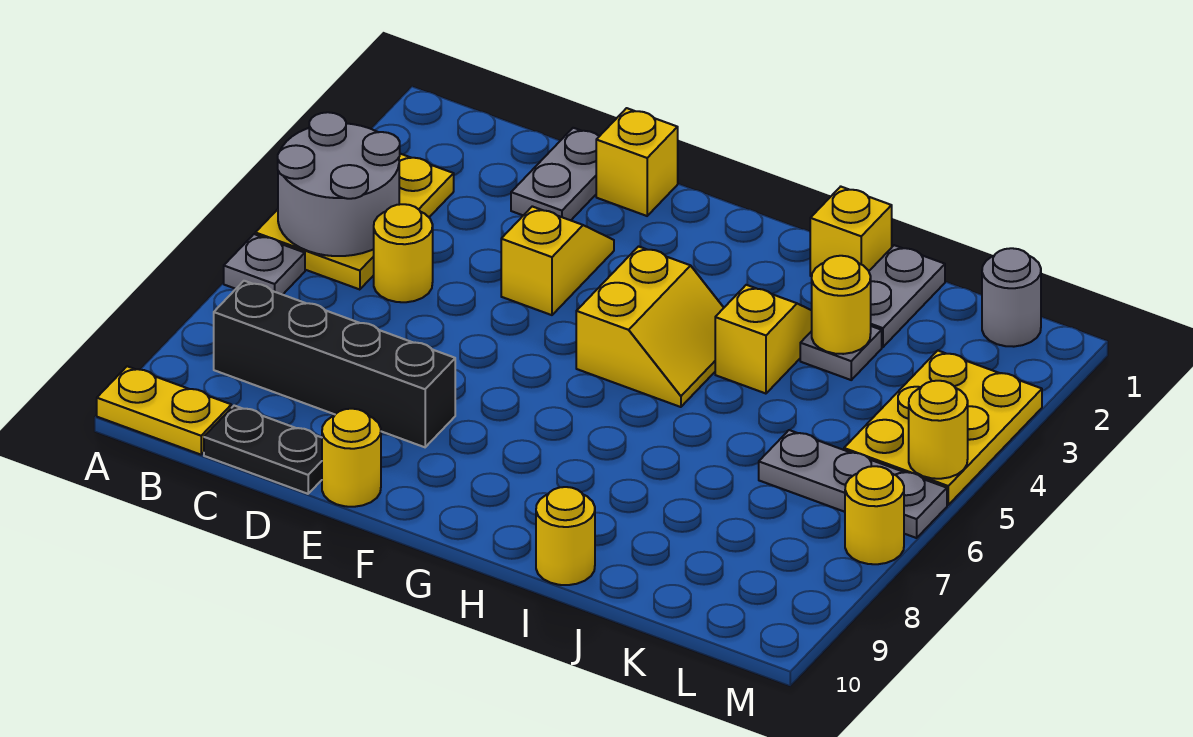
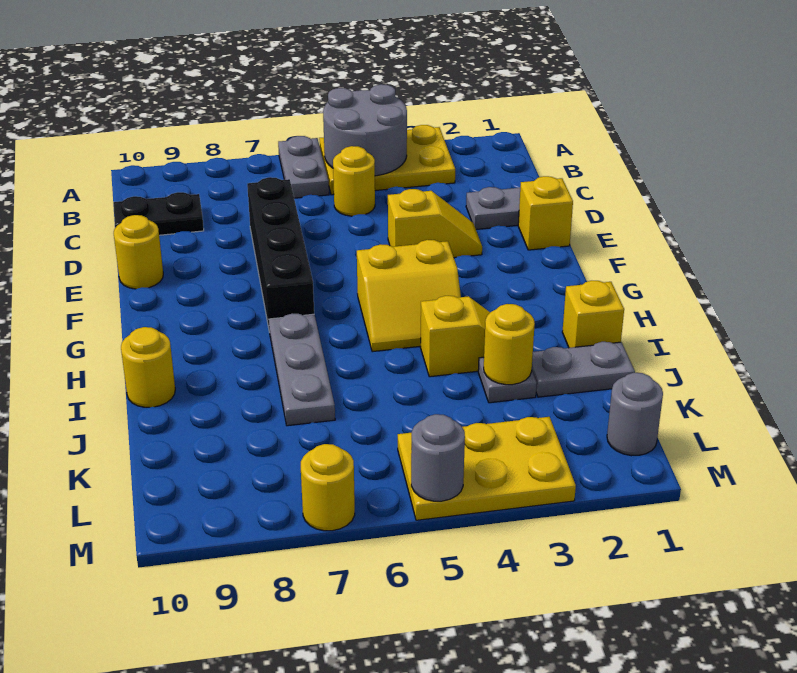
grey plate A6 level 1 -> grey plate A6:B6 level 1
yellow plate A10:B10 level 1 -> none
black brick B8:E8 level 1 -> black brick D7:G7 level 1
black plate C10:D10 level 1 -> black plate C9:C10 level 1
grey plate K6:M6 level 1 -> grey plate H7:J7 level 1
yellow round brick M5 level 2 -> grey round brick M5 level 2

